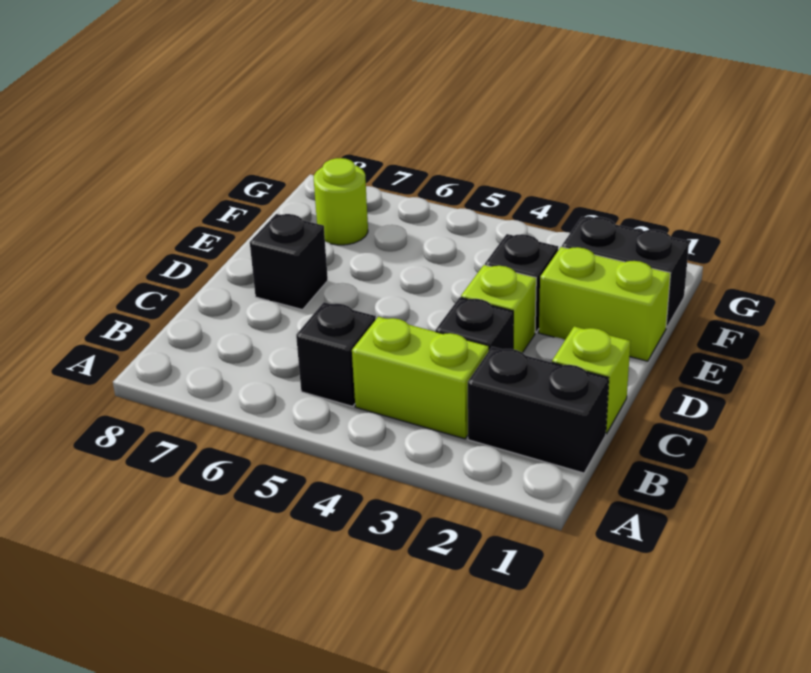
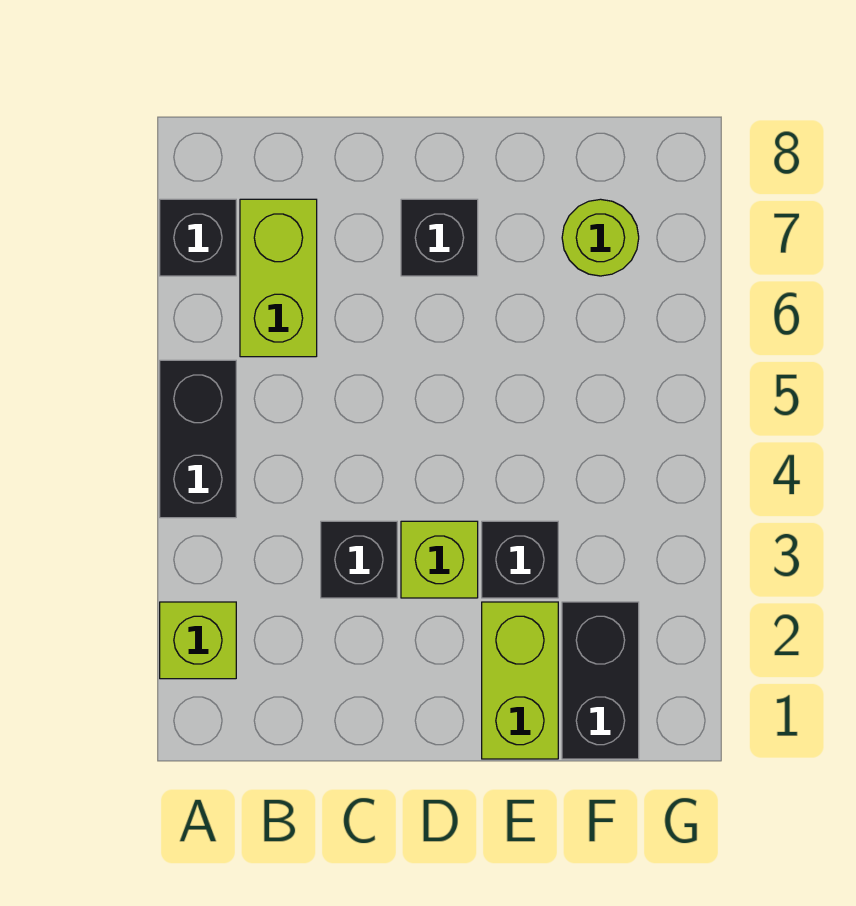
black brick B1:B2 level 1 -> black brick A4:A5 level 1
lime brick B3:B4 level 1 -> lime brick B6:B7 level 1
black brick B5 level 1 -> black brick A7 level 1
lime brick C1 level 1 -> lime brick A2 level 1

